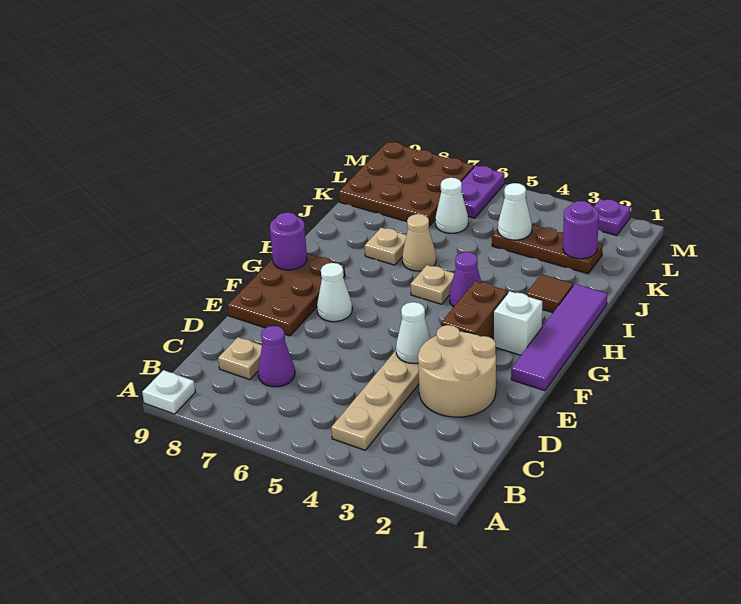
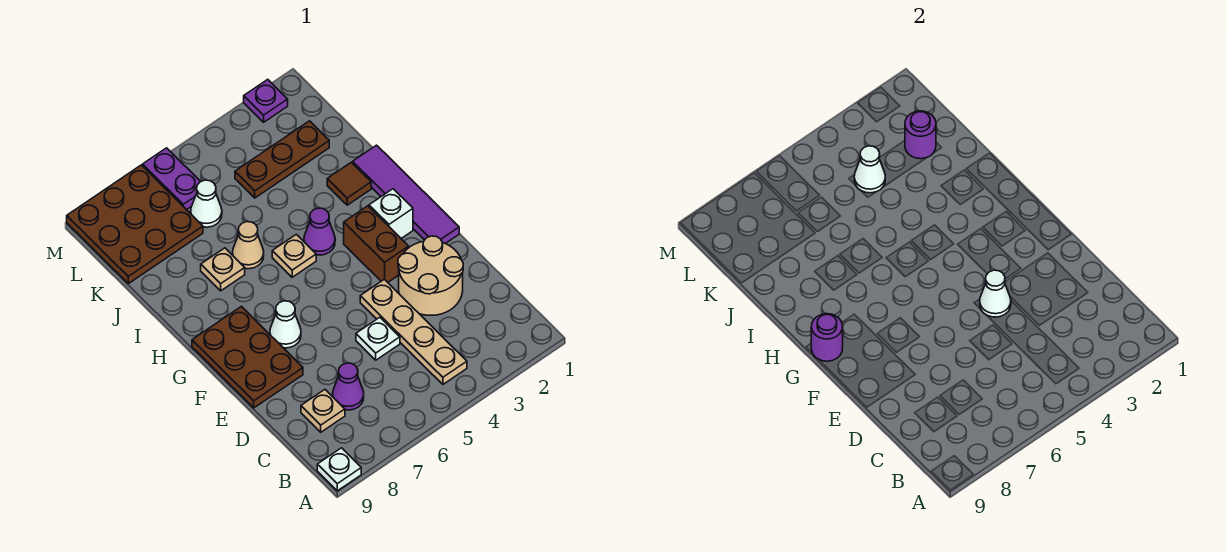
none -> white plate D5 level 1

